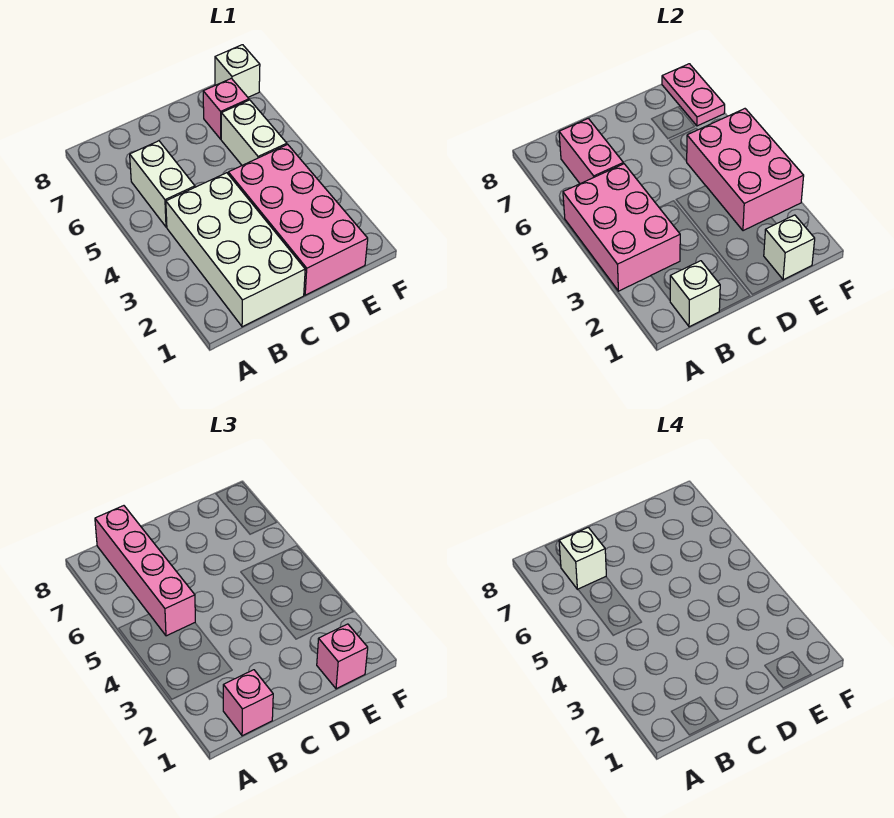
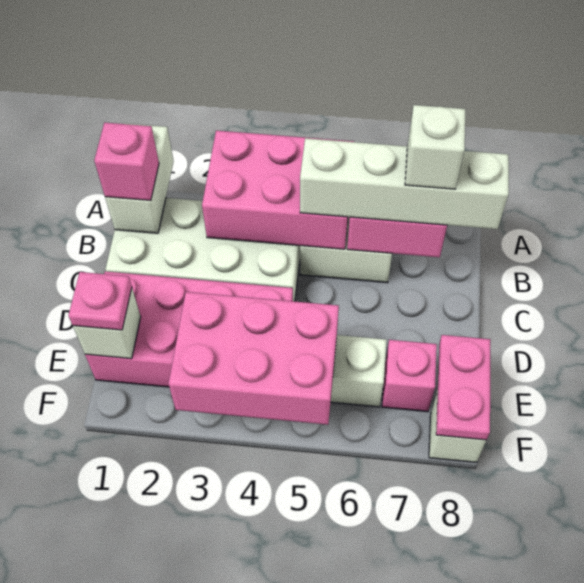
white brick B1 level 2 -> white brick A1:B1 level 2
pink brick B5:B8 level 3 -> white brick B5:B8 level 3
pink brick E1 level 3 -> pink plate E1 level 3
pink plate F7:F8 level 2 -> pink plate E8:F8 level 2

